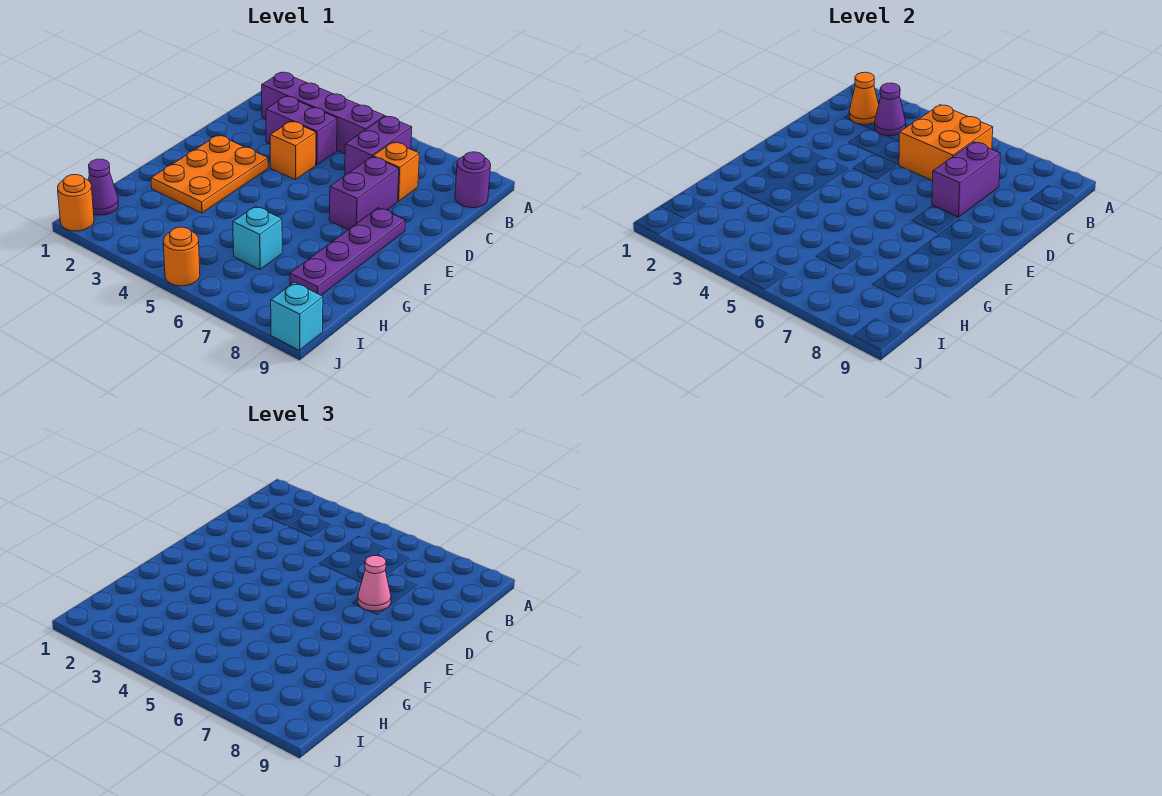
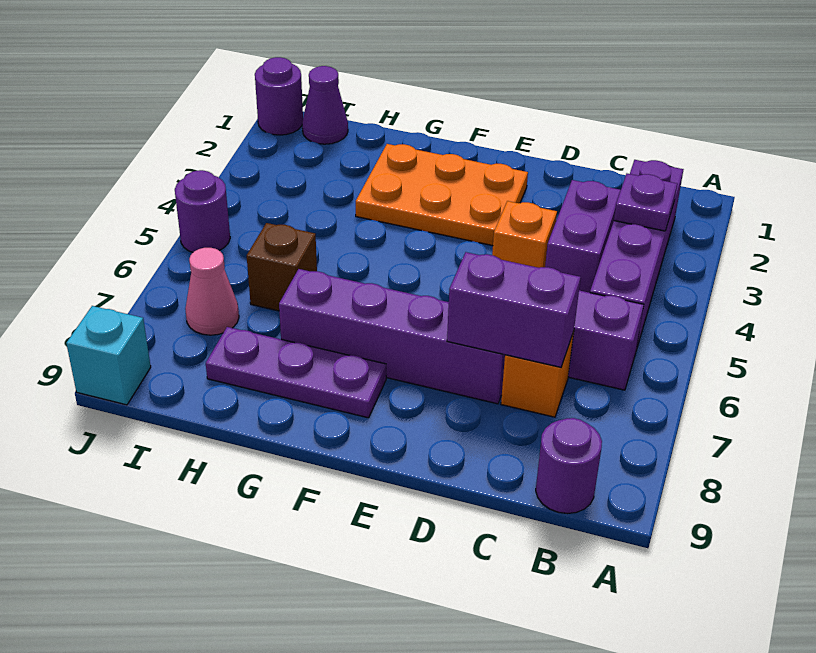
orange cone B2 level 2 -> none
purple cone B3 level 2 -> purple plate B3 level 2
orange brick B5:C6 level 2 -> none
purple brick D7:E7 level 1 -> purple brick D7:G7 level 1
pink cone D7 level 3 -> pink cone I7 level 1
purple plate E8:H8 level 1 -> purple plate F8:H8 level 1
cyan brick H6 level 1 -> brown brick H6 level 1
orange round brick J1 level 1 -> purple round brick J1 level 1
orange round brick J5 level 1 -> purple round brick J5 level 1

